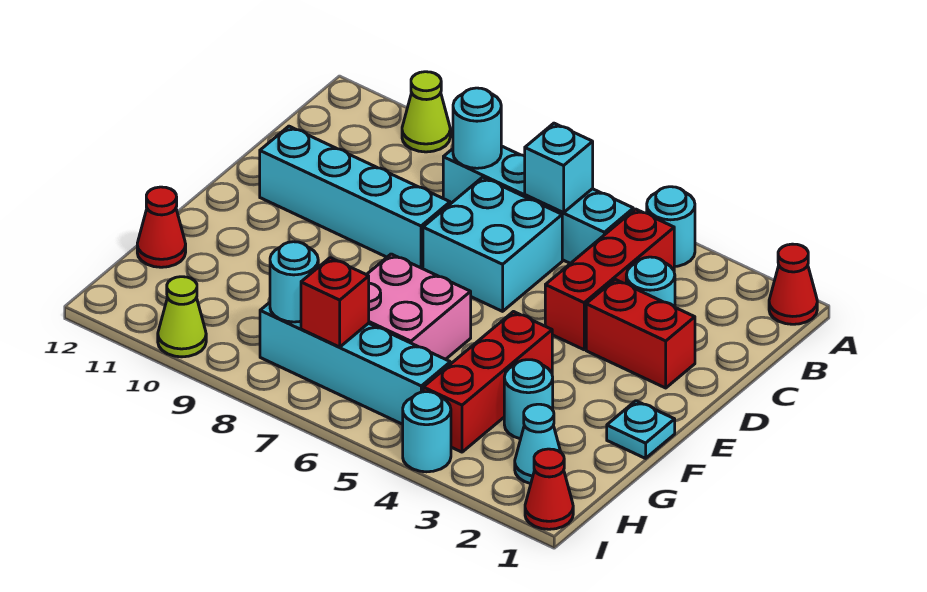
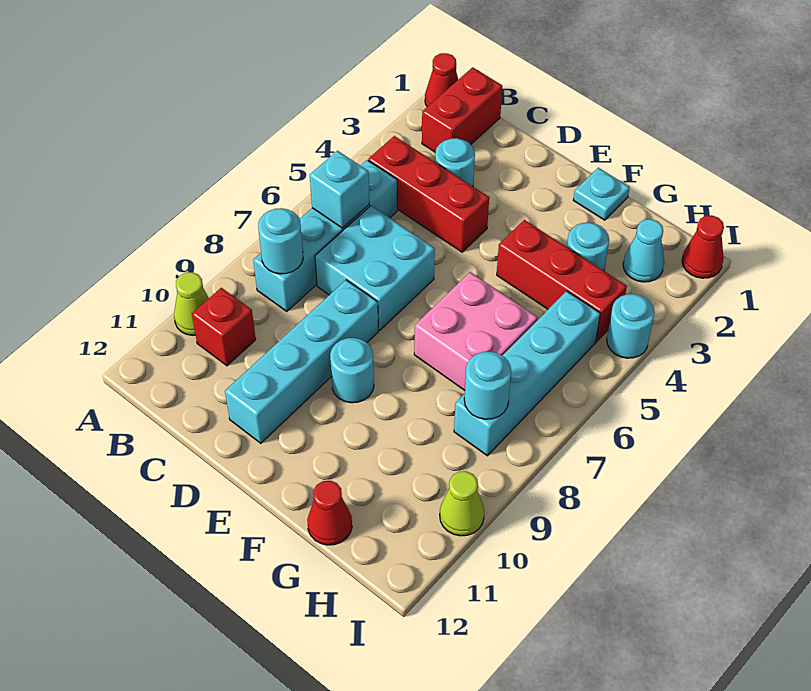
cyan round brick A4 level 1 -> cyan round brick E9 level 1
red brick D2:D3 level 1 -> red brick B1:B2 level 1
red brick H7 level 2 -> red brick B10 level 1

